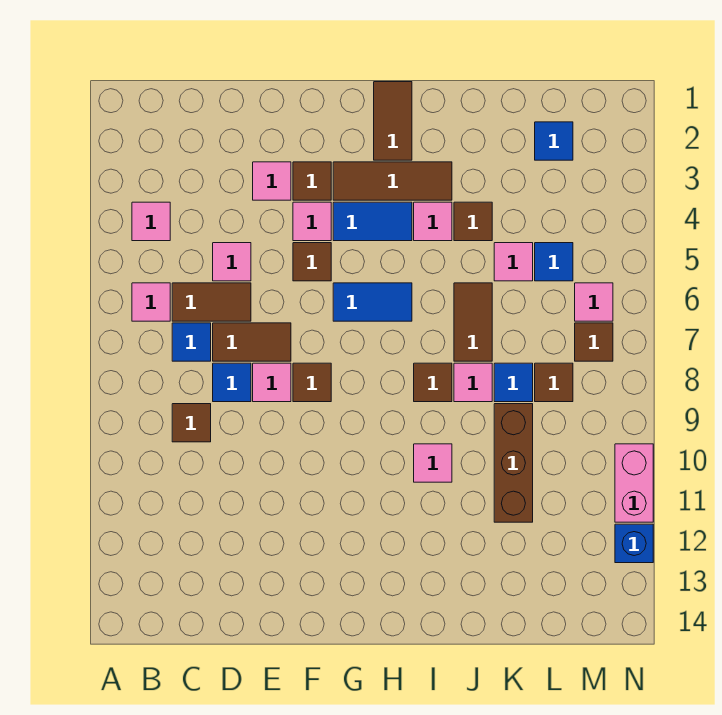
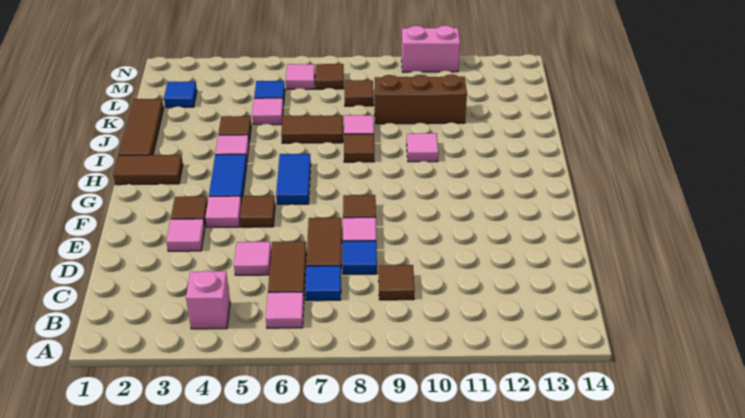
pink tile B4 level 1 -> pink brick B4 level 1
brown tile G3:I3 level 1 -> brown tile I1:K1 level 1
blue tile K8 level 1 -> none
blue brick N12 level 1 -> none

